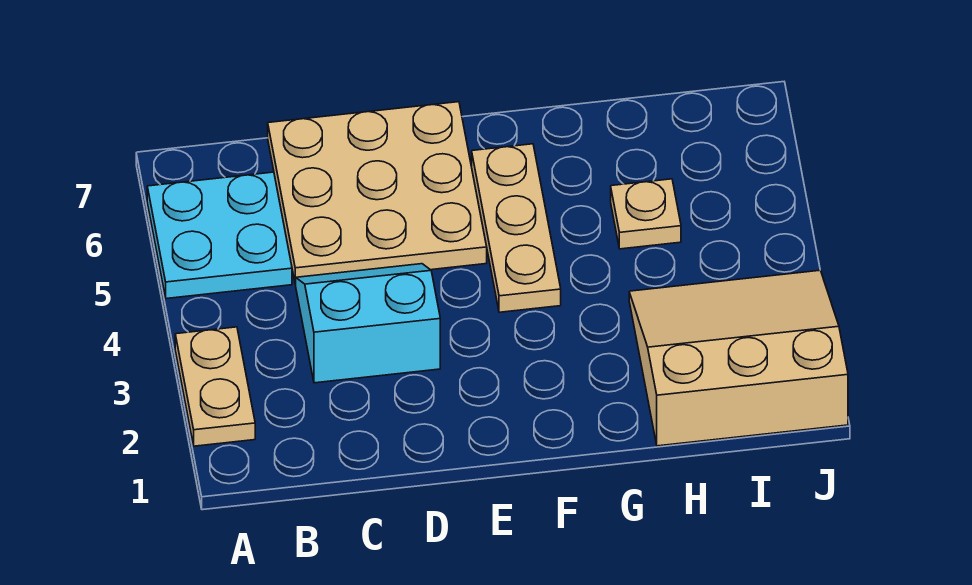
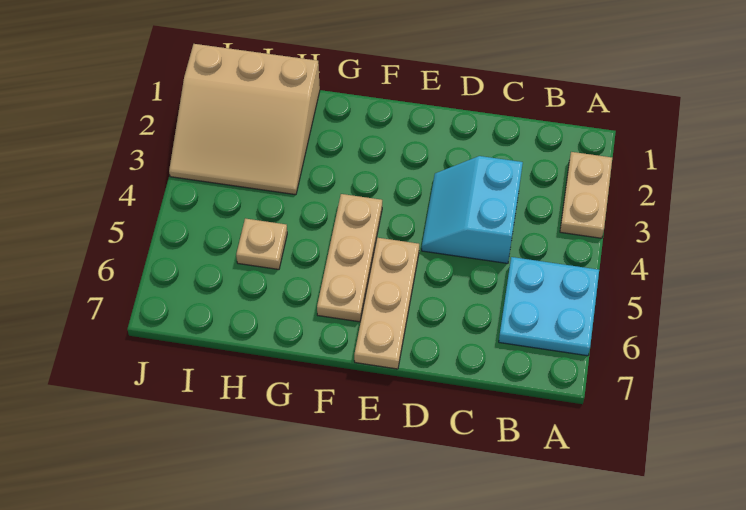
cyan slope C3:D4 level 1 top 3 -> cyan slope C3:D4 level 1 top C
tan plate C5:E7 level 1 -> tan plate E5:E7 level 1

